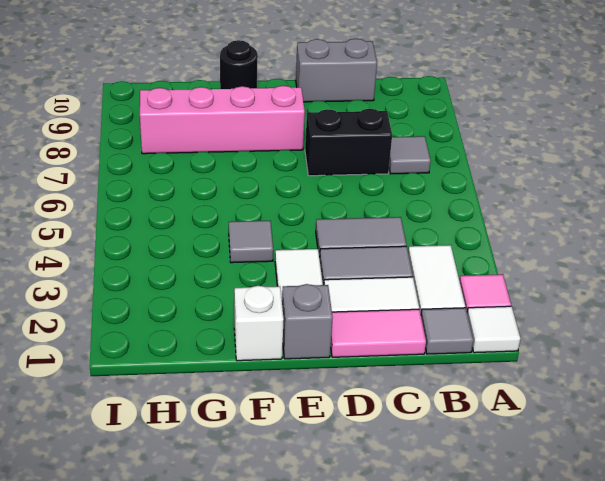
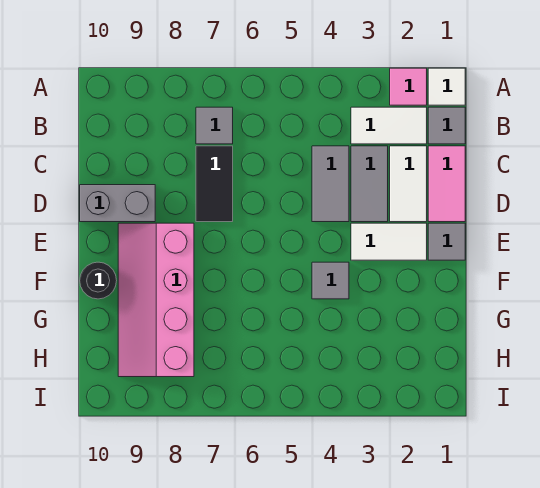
black brick C7:D7 level 1 -> black tile C7:D7 level 1
grey brick C10:D10 level 1 -> grey brick D9:D10 level 1
grey brick E1 level 1 -> grey tile E1 level 1
white brick F1 level 1 -> none

